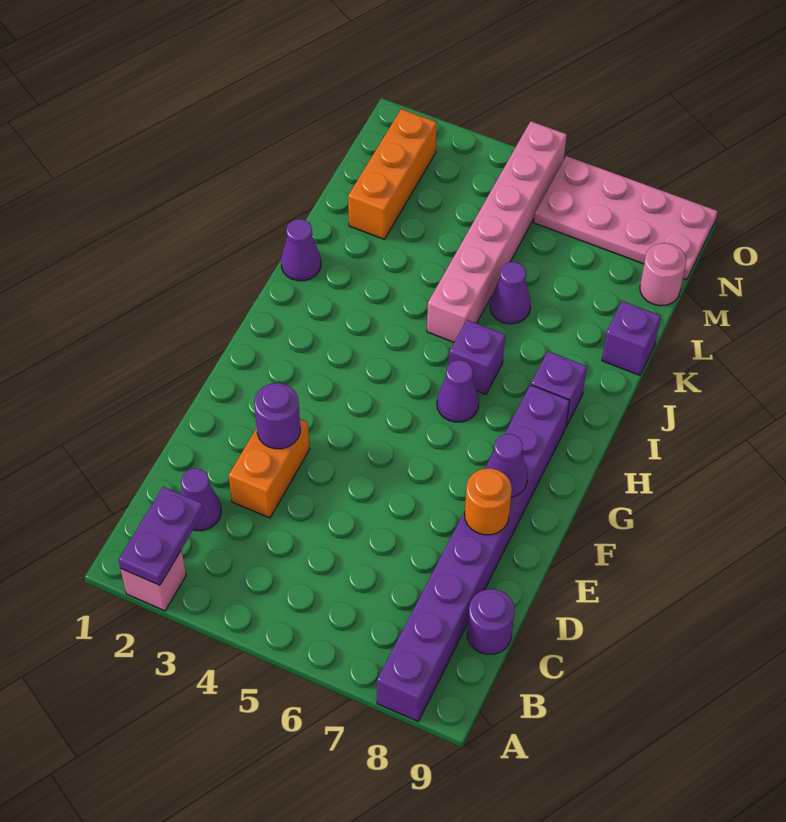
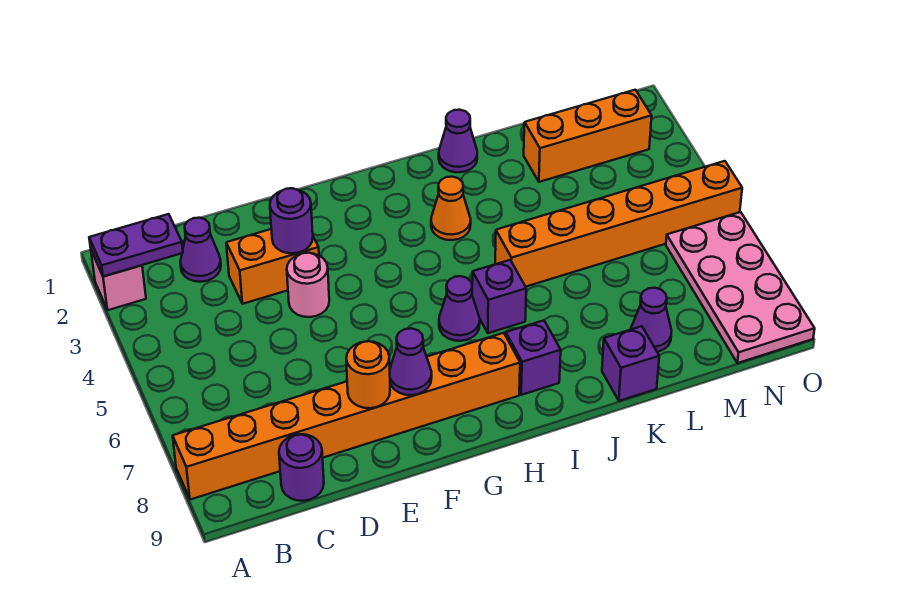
purple brick A8:H8 level 1 -> orange brick A8:H8 level 1
none -> orange cone I3 level 1
pink brick J5:O5 level 1 -> orange brick J5:O5 level 1
purple cone K6 level 1 -> purple cone L8 level 1
pink round brick M9 level 1 -> pink round brick E4 level 1

